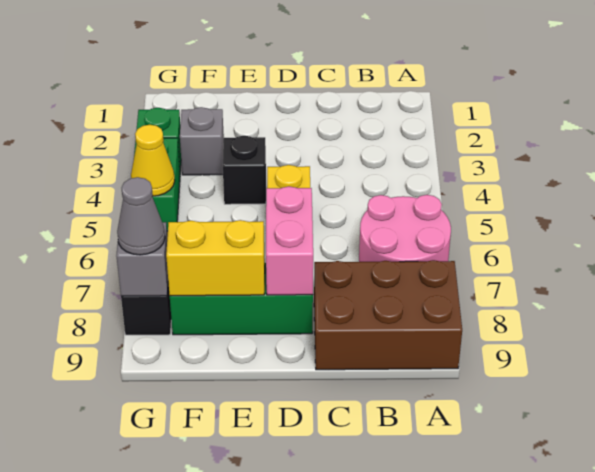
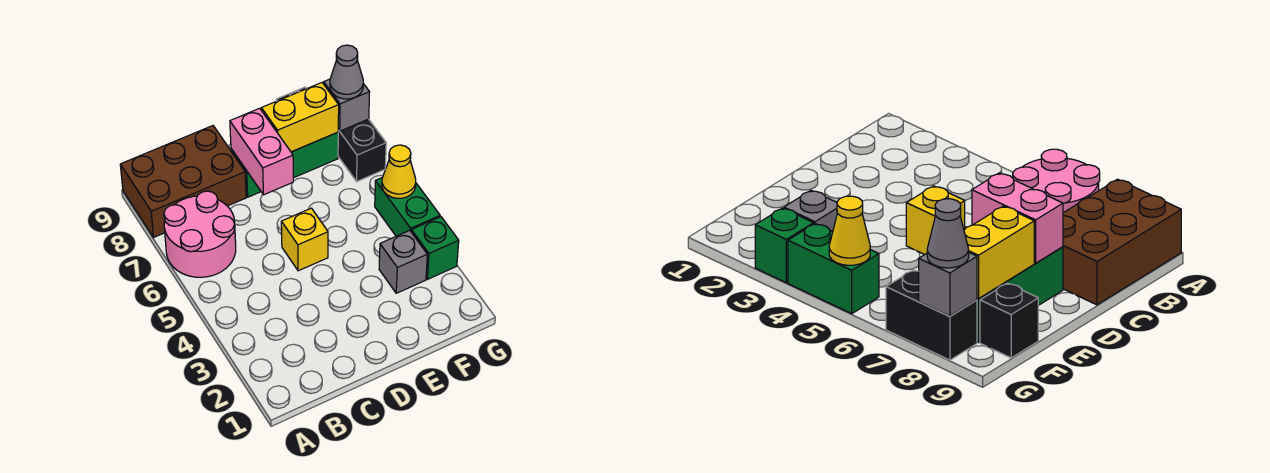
black brick E4 level 1 -> black brick F9 level 1

